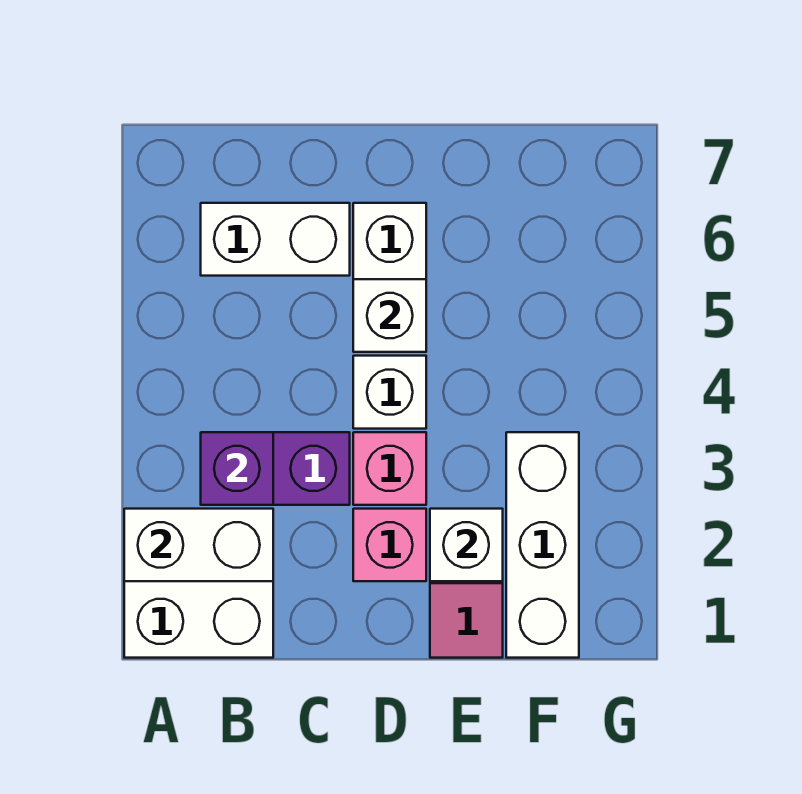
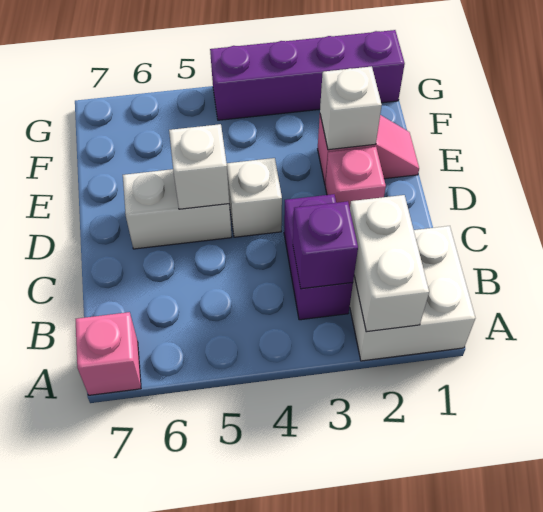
white brick B6:C6 level 1 -> none
pink brick D3 level 1 -> pink brick A7 level 1
white brick F1:F3 level 1 -> none
none -> purple brick G1:G4 level 1

